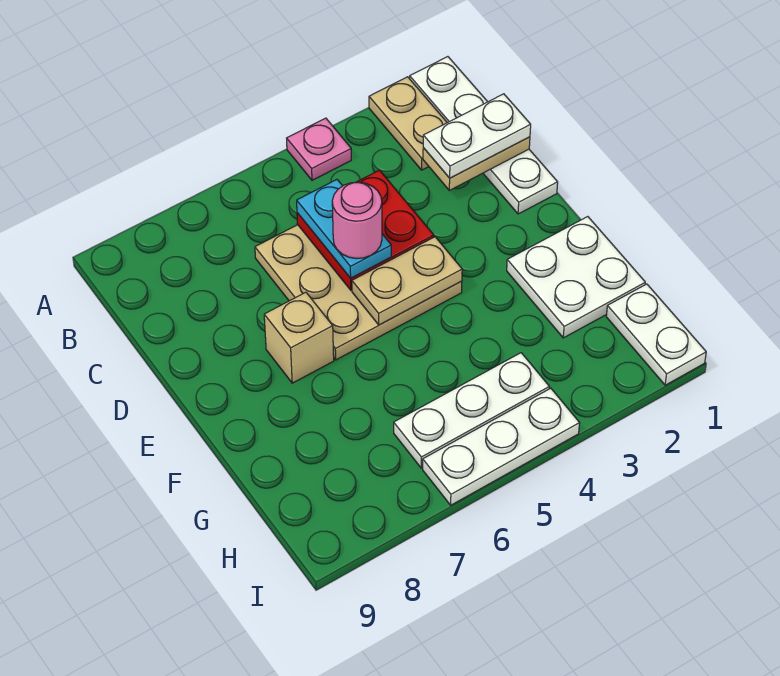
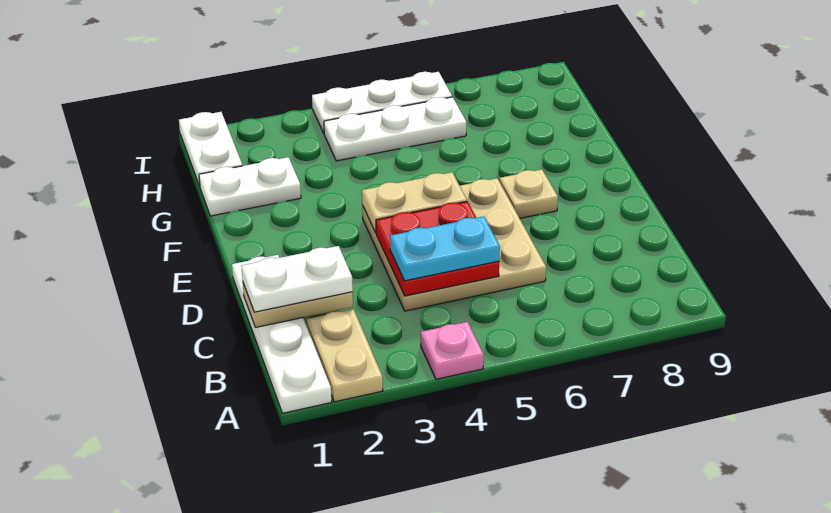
cyan plate C5:D5 level 3 -> cyan plate C4:C5 level 3
pink round brick D5 level 4 -> none
tan brick E7 level 1 -> tan plate E7 level 1
white plate F1:G2 level 1 -> white plate G1:G2 level 1

